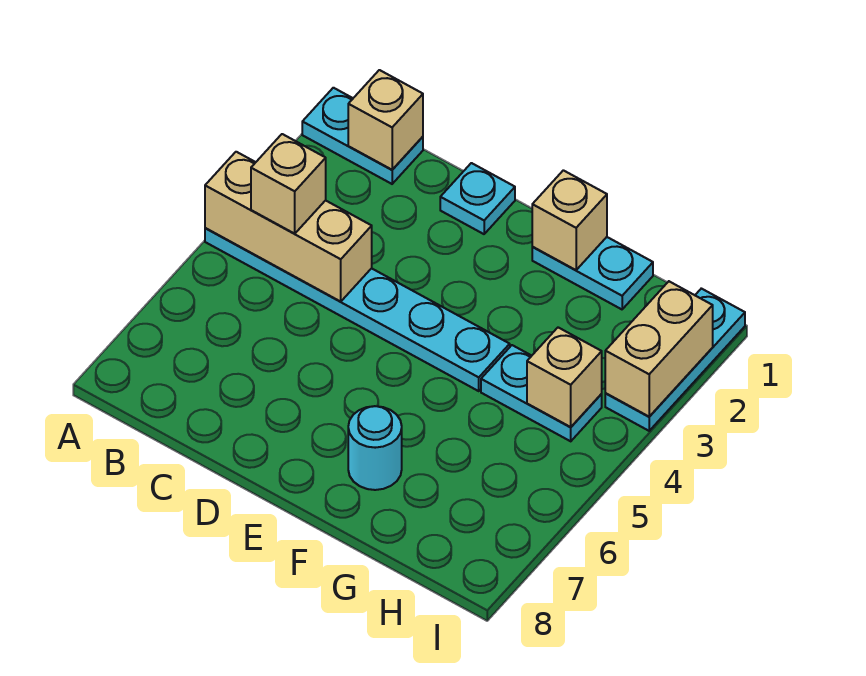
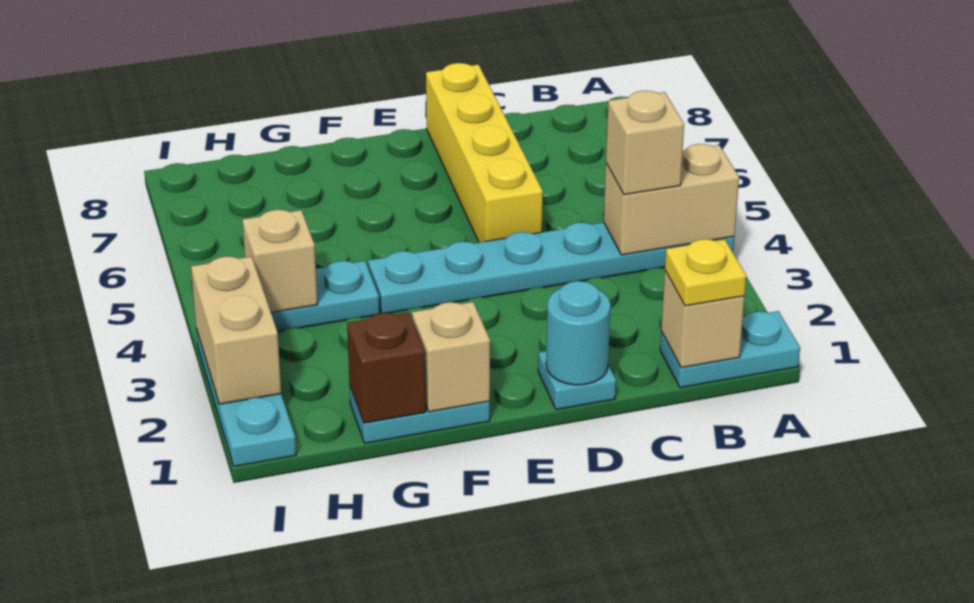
tan brick A4:C4 level 2 -> tan brick A4:B4 level 2
none -> yellow plate B1 level 3
none -> yellow brick D5:D8 level 1
cyan round brick F7 level 1 -> cyan round brick D1 level 2
none -> brown brick G1 level 2

